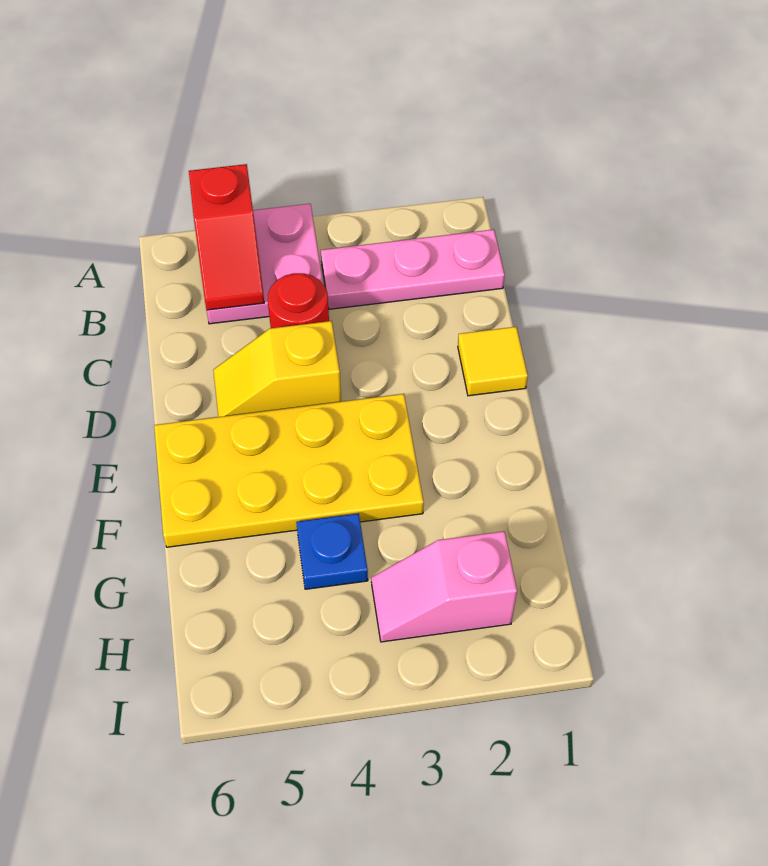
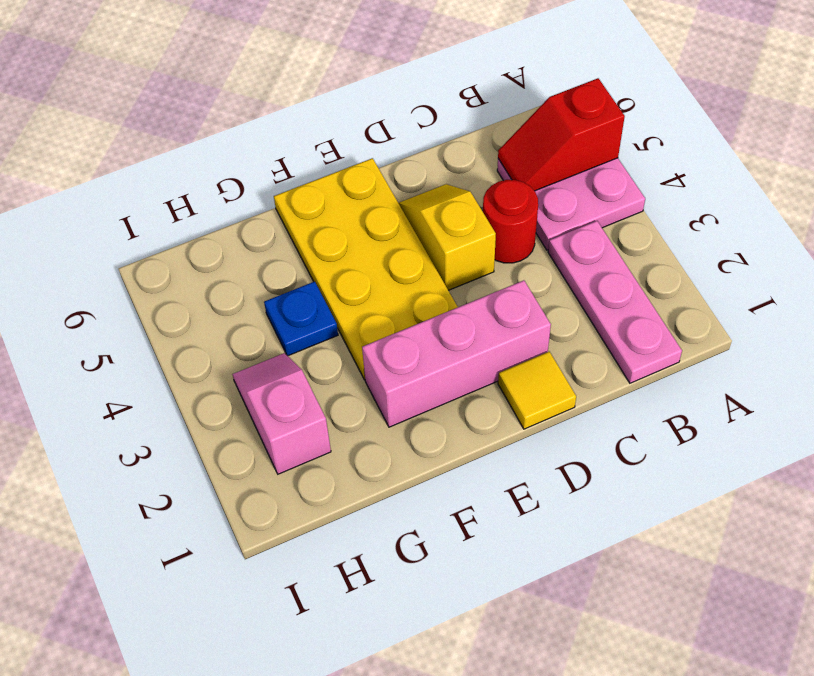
none -> pink brick D2:F2 level 1

